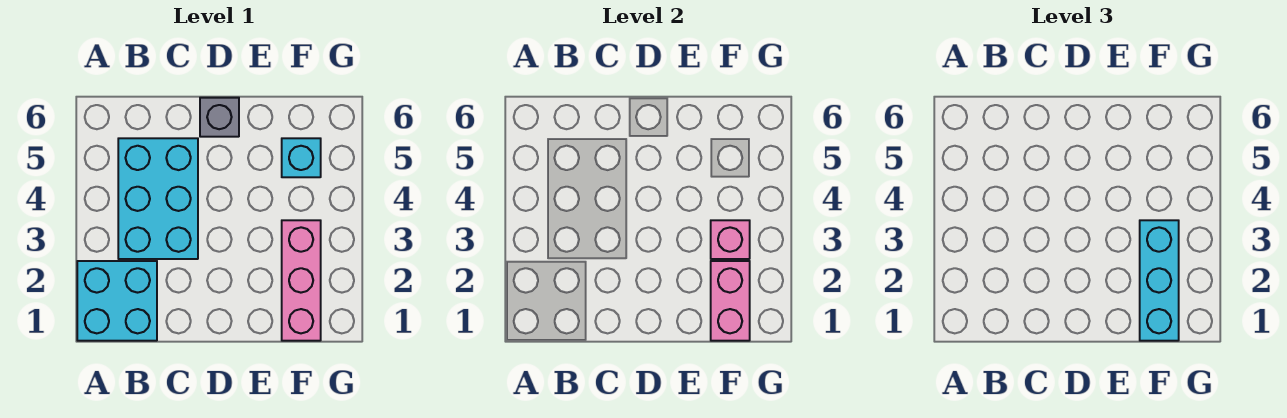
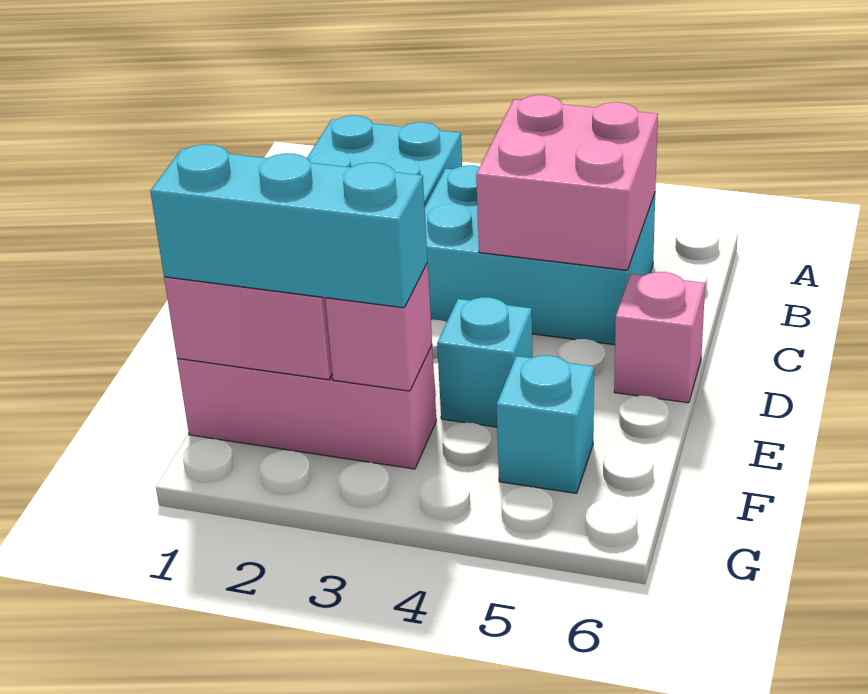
none -> pink brick B4:C5 level 2
grey brick D6 level 1 -> pink brick D6 level 1
none -> cyan brick E4 level 1

